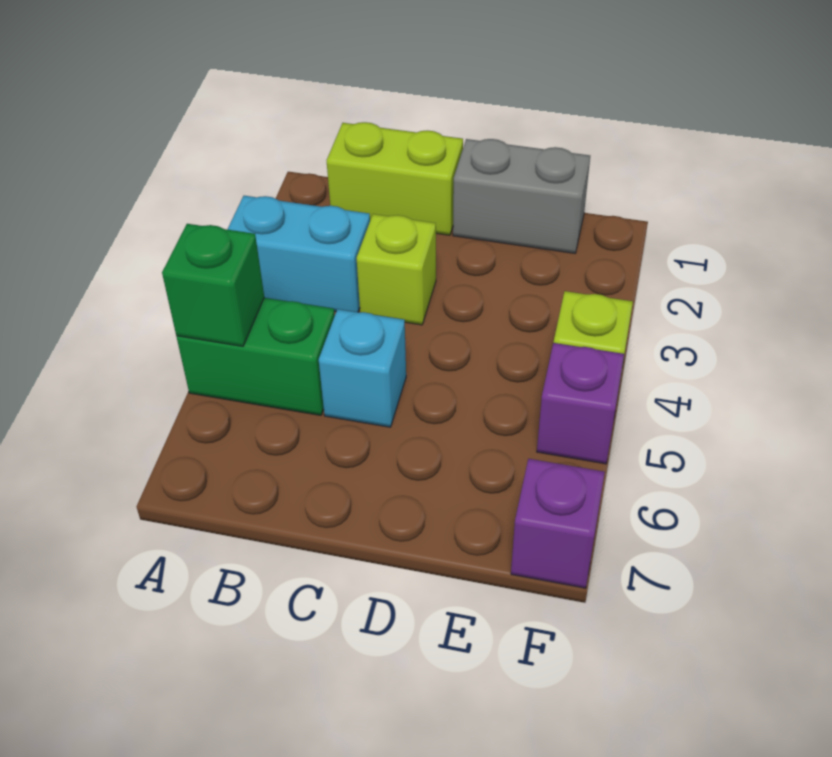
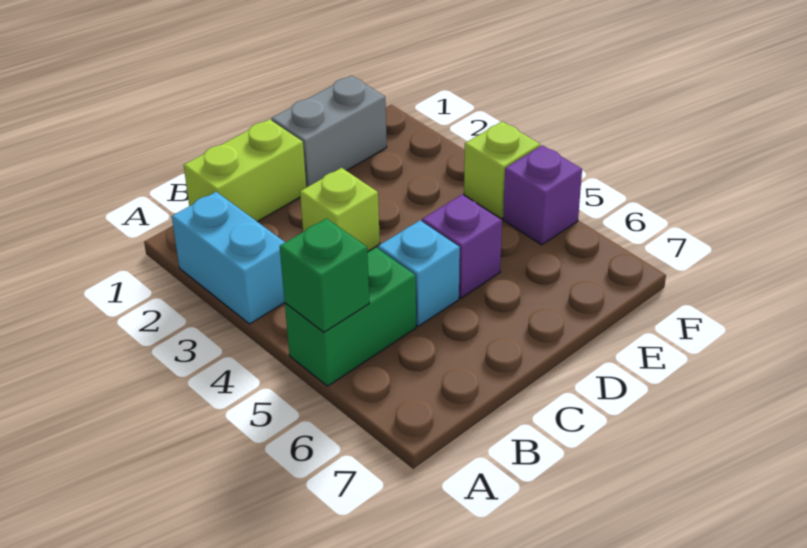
cyan brick A3:B3 level 1 -> cyan brick A2:A3 level 1
purple brick F7 level 1 -> purple brick D5 level 1

